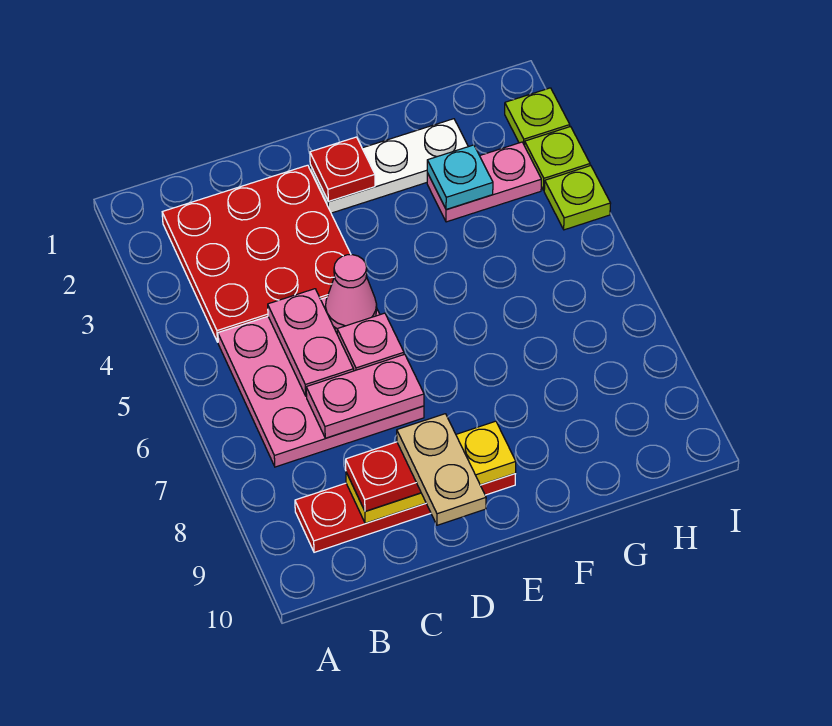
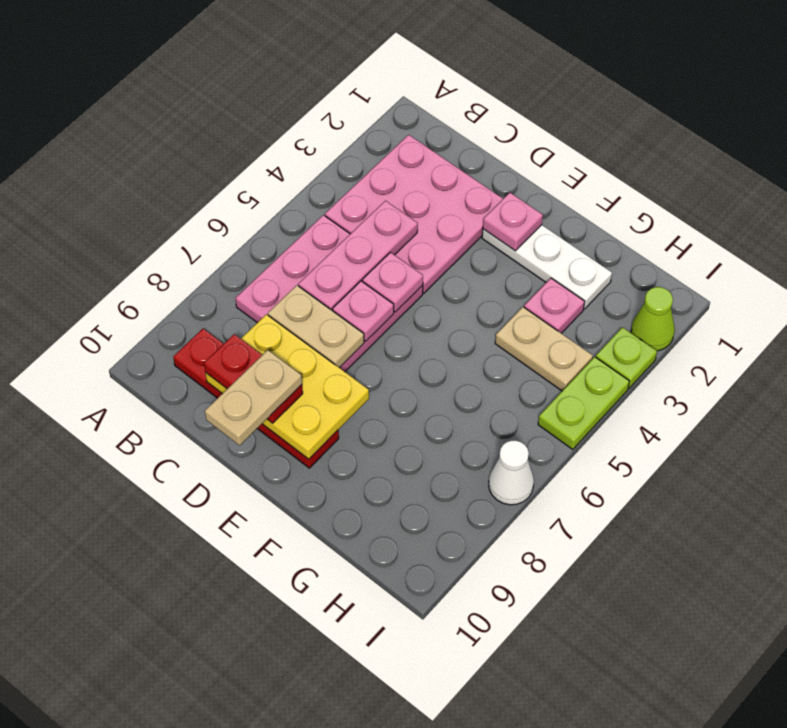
red plate B2:D4 level 1 -> pink plate B2:D4 level 1
pink plate C5:C6 level 2 -> pink plate C4:C6 level 2
pink plate C7:D7 level 2 -> tan plate C7:D7 level 2
yellow plate C9:E9 level 2 -> yellow plate C8:E9 level 2
pink cone D5 level 2 -> pink plate D5 level 2
red plate E2 level 2 -> pink plate E2 level 2
pink plate G3:H3 level 1 -> pink plate G3 level 1
cyan plate G3 level 2 -> none
none -> tan plate G4:H4 level 1
lime plate I2 level 1 -> lime cone I2 level 1
lime plate I4 level 1 -> lime plate I4:I5 level 1
none -> white cone I7 level 1

